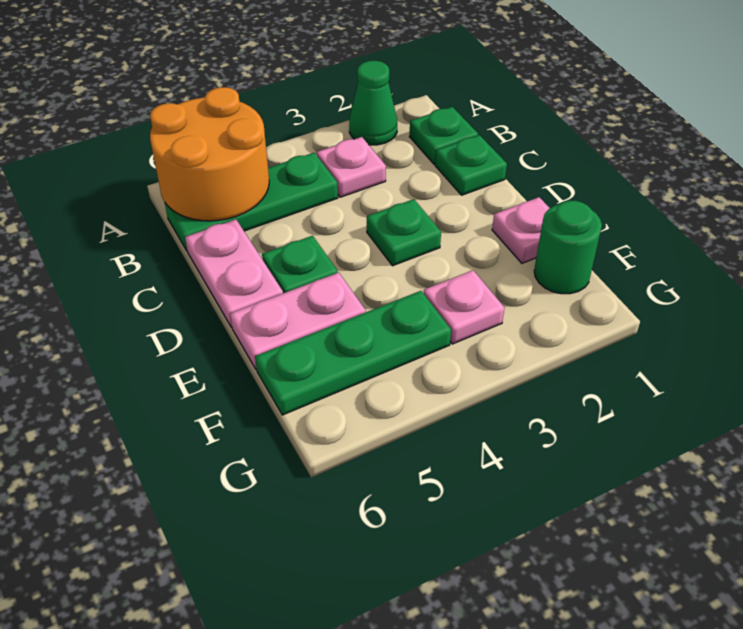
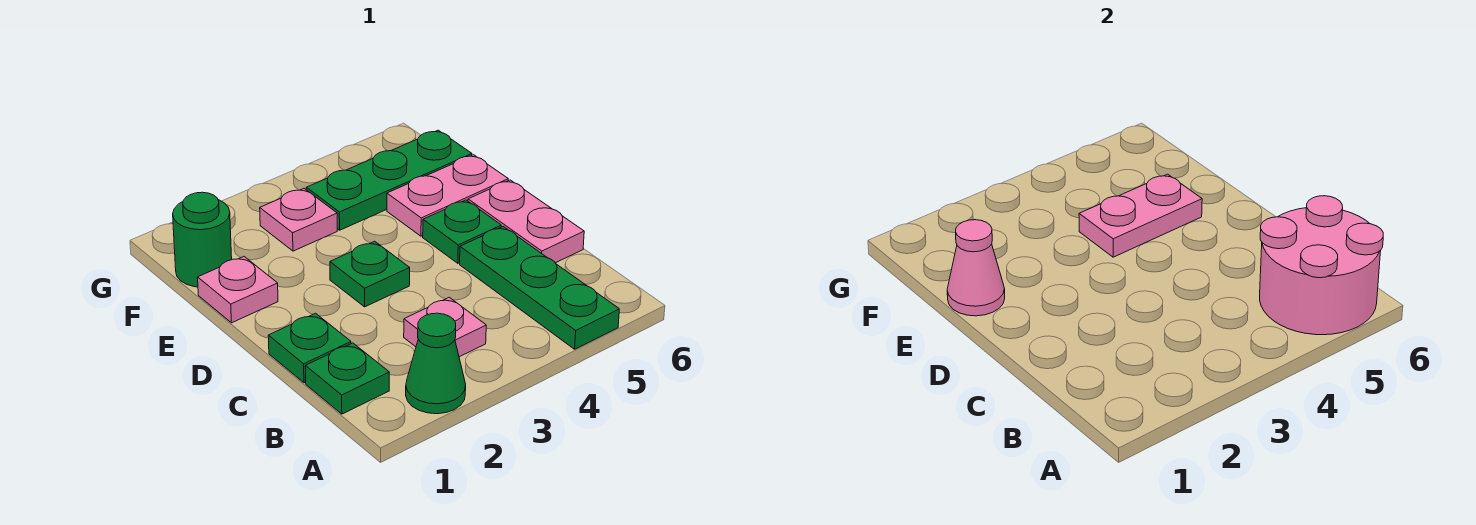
orange round brick A5:B6 level 2 -> pink round brick A5:B6 level 2
green plate B4:B6 level 1 -> green plate A5:C5 level 1
none -> pink cone E1 level 2
none -> pink plate E4:E5 level 2

